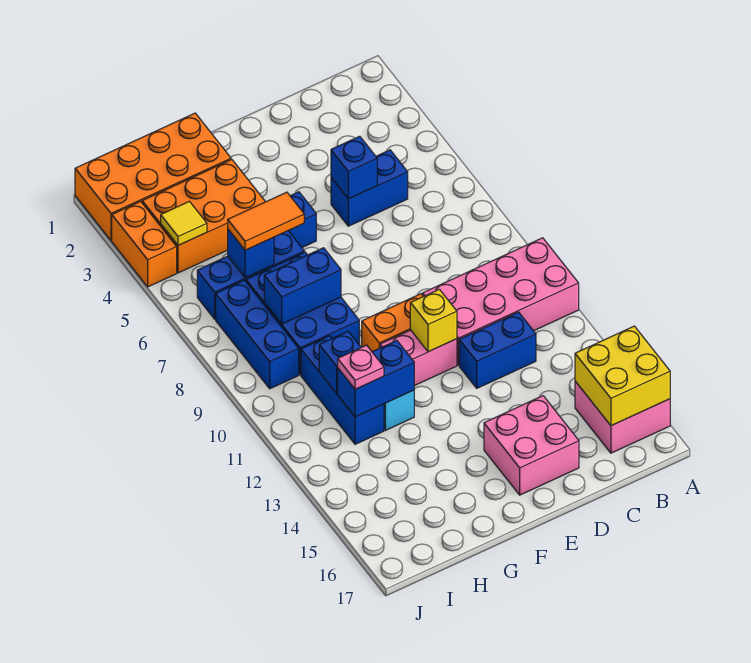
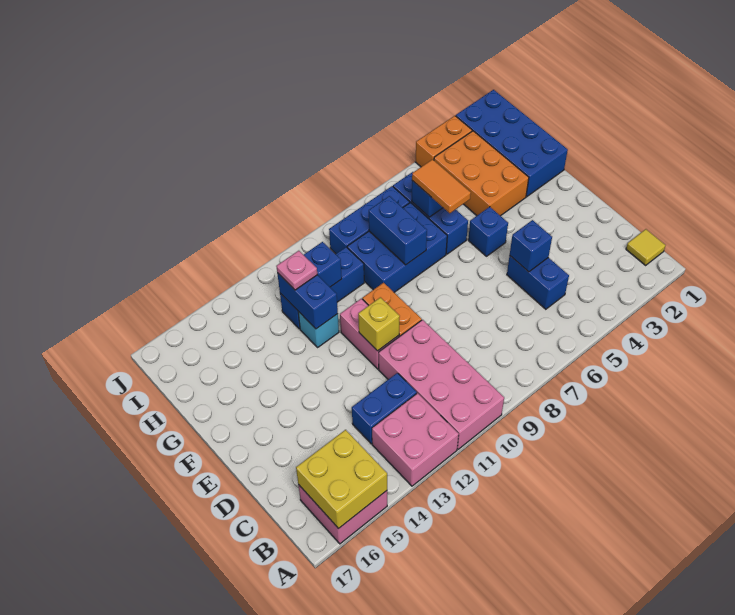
blue brick C12:D12 level 1 -> blue brick C12:C13 level 1
pink brick D15:E16 level 1 -> pink brick A12:B13 level 1
orange brick G1:J2 level 1 -> blue brick G1:J2 level 1
yellow tile I4 level 2 -> yellow tile B1 level 1

